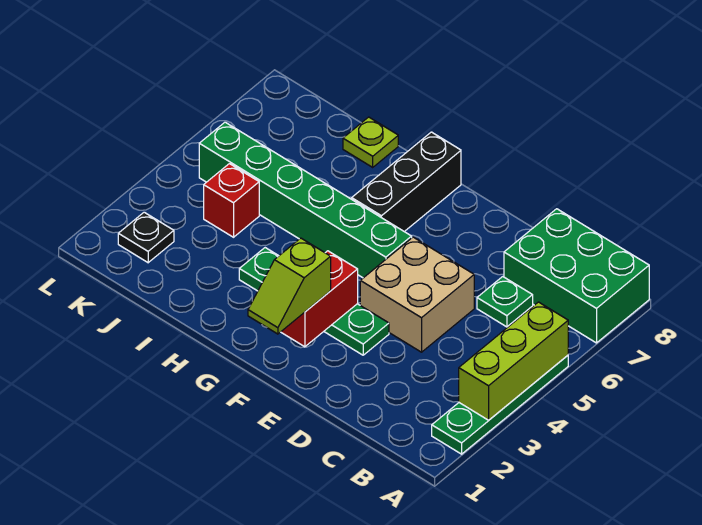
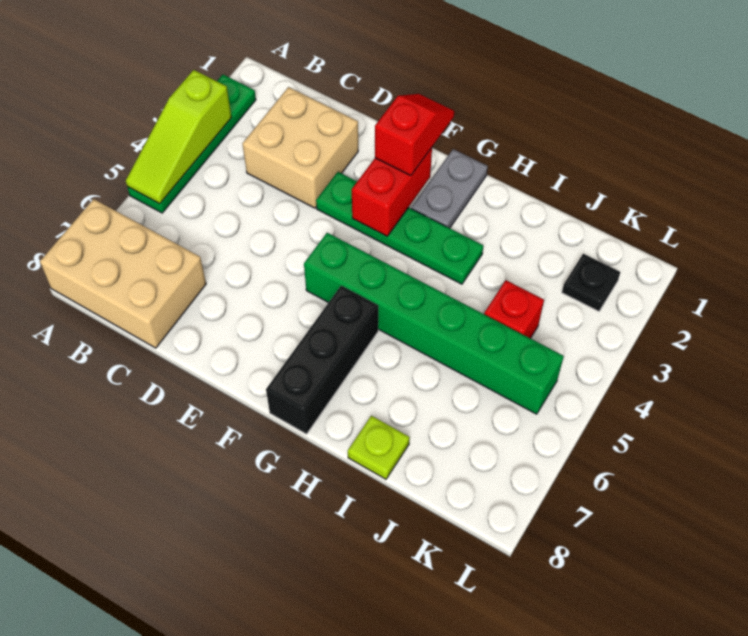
lime brick A3:A5 level 2 -> lime slope A3:A5 level 2 top 3
green brick A7:C8 level 1 -> tan brick A7:C8 level 1
green plate C6 level 1 -> none
tan brick D4:E5 level 1 -> tan brick C2:D3 level 1
lime slope F1:F2 level 3 top 2 -> red slope F1:F2 level 3 top 2
none -> grey plate G1:G2 level 1

